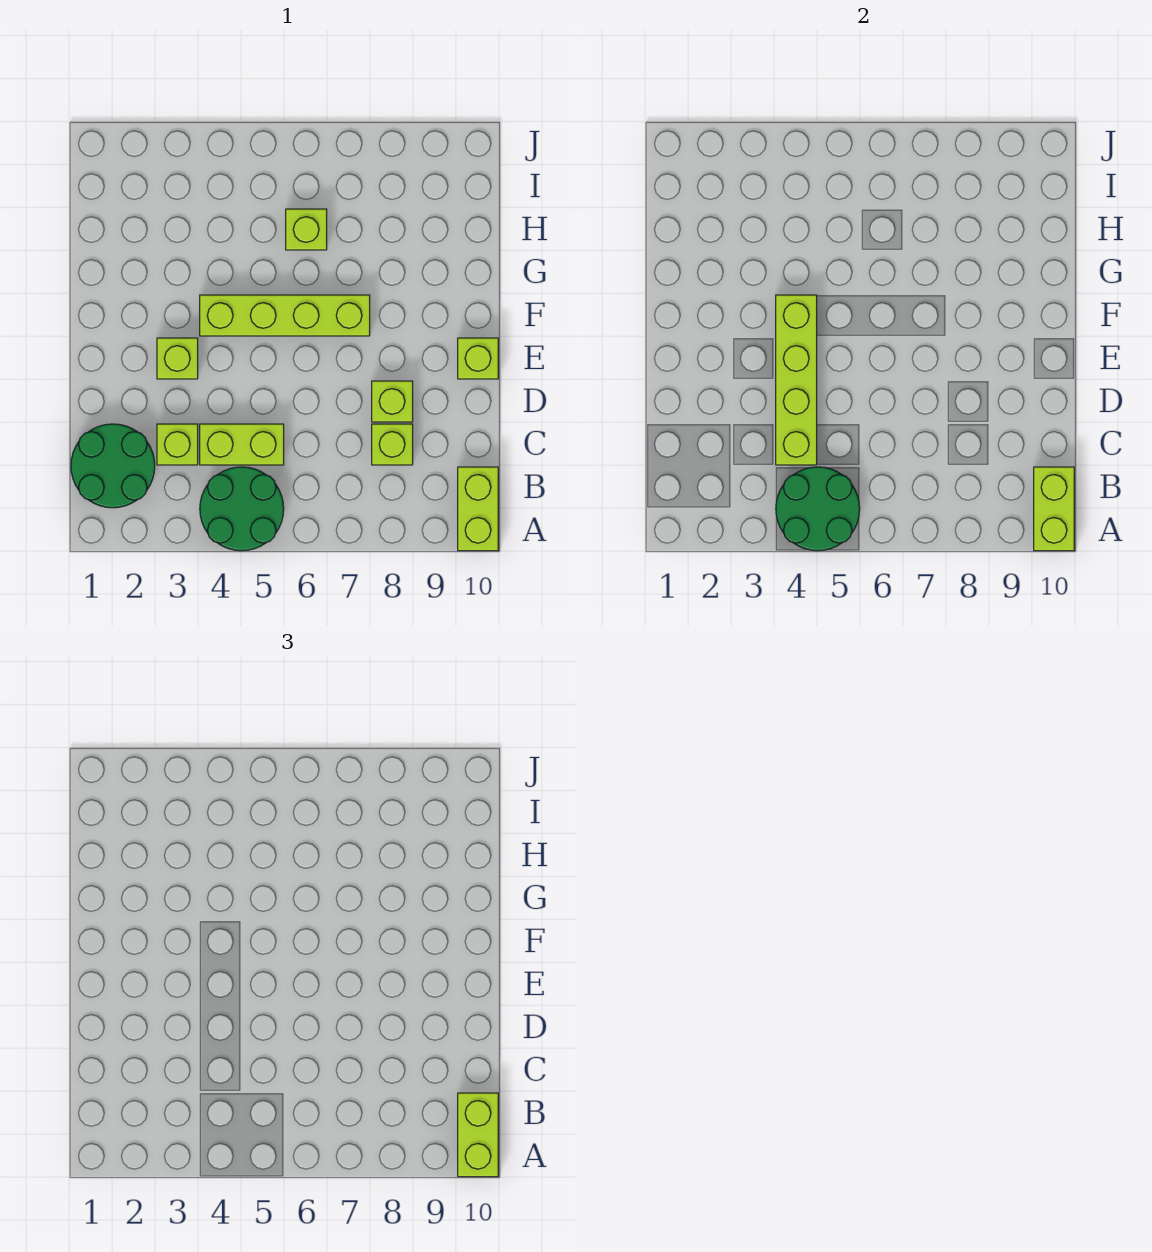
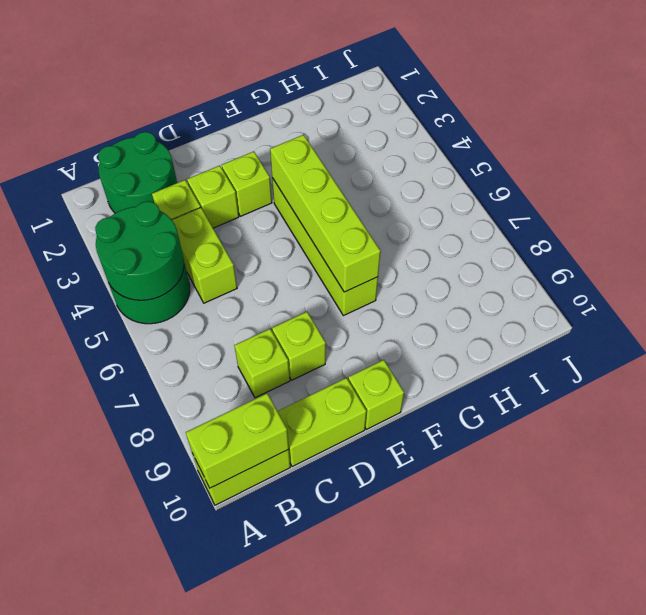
lime brick A10:B10 level 3 -> lime brick C10:D10 level 1
lime brick C4:F4 level 2 -> lime brick F4:F7 level 2
lime brick H6 level 1 -> lime brick D3 level 1

